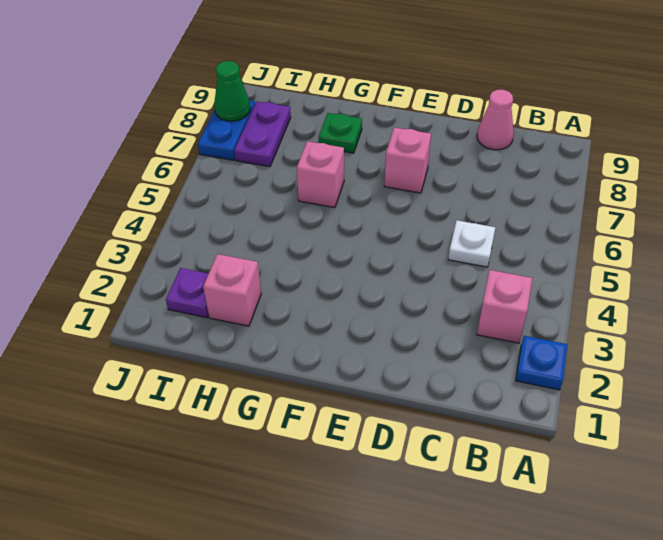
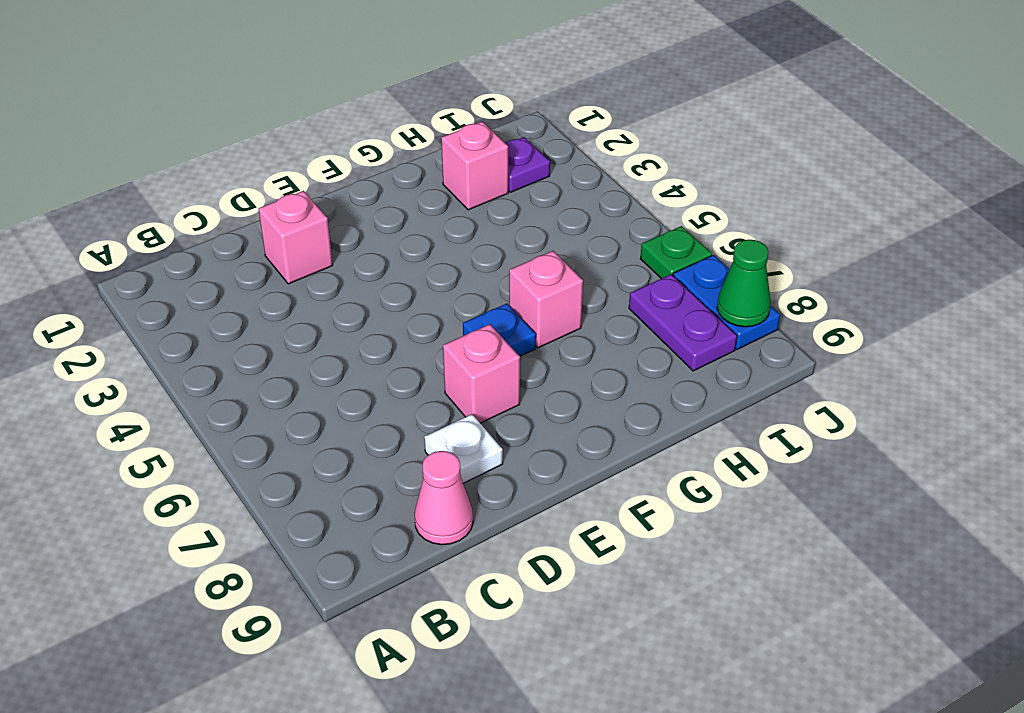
blue plate A2 level 1 -> blue plate F6 level 1
pink brick B3 level 1 -> pink brick D2 level 1
white plate C5 level 1 -> white plate D8 level 1
green plate G8 level 1 -> green plate J6 level 1

